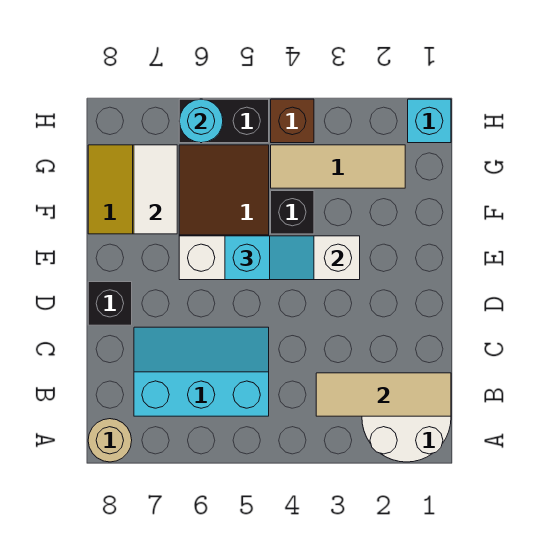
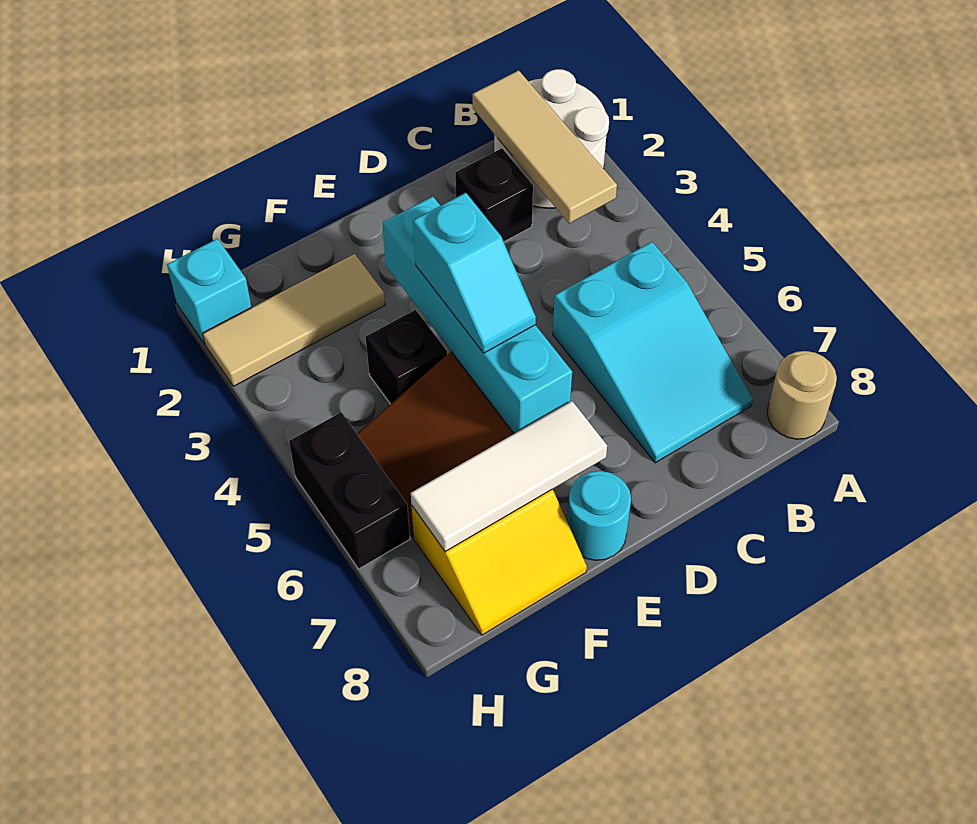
cyan slope B5:C7 level 1 top B -> cyan slope B5:C7 level 1 top 5
black brick D8 level 1 -> black brick C2 level 1
white brick E3:E6 level 2 -> cyan brick E3:E6 level 2
cyan slope E4:E5 level 3 top 5 -> cyan slope E4:E5 level 3 top 4
white tile F7:G7 level 2 -> white tile E7:G7 level 2
tan tile G2:G4 level 1 -> tan tile F2:H2 level 1
brown brick H4 level 1 -> none
cyan round brick H6 level 2 -> cyan round brick E8 level 1

